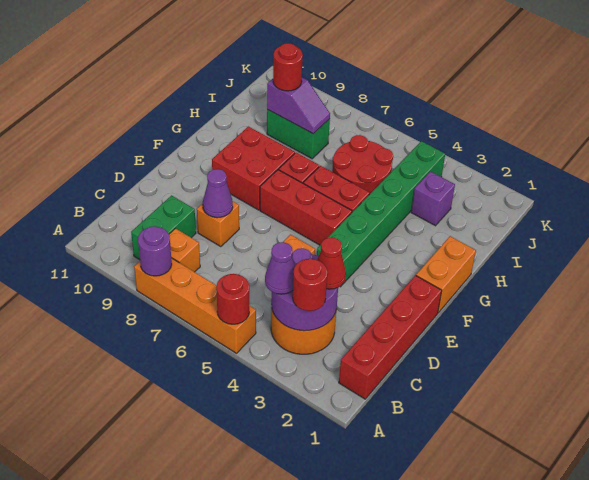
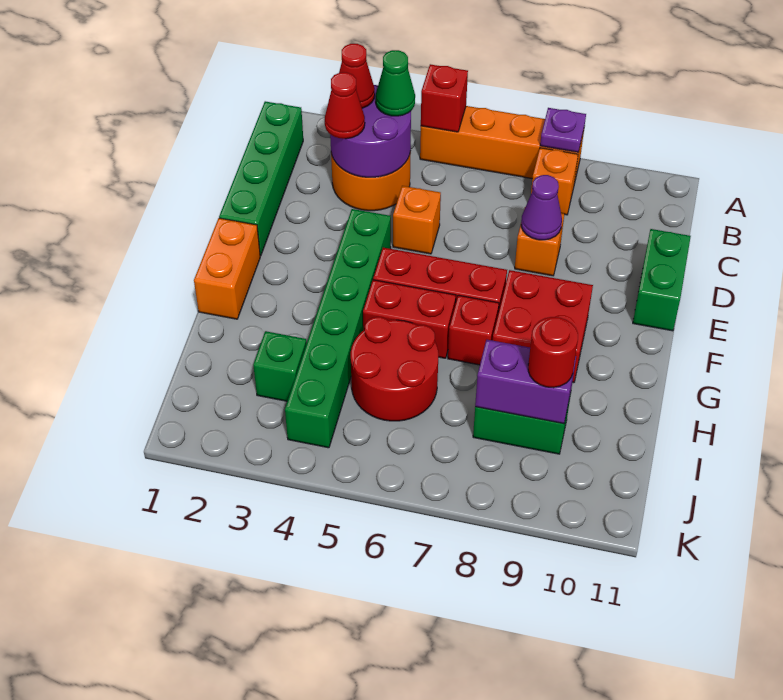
red round brick A5 level 2 -> red brick A5 level 2
purple round brick A8 level 2 -> purple plate A8 level 2
red brick B1:E1 level 1 -> green brick B1:E1 level 1
red round brick B3 level 3 -> red cone B3 level 3
purple cone B4 level 3 -> green cone B4 level 3
green brick B9:C9 level 1 -> green brick D11:E11 level 1
purple brick I3 level 1 -> green brick I3 level 1
purple slope I8:I9 level 2 top 9 -> purple brick I8:I9 level 2

